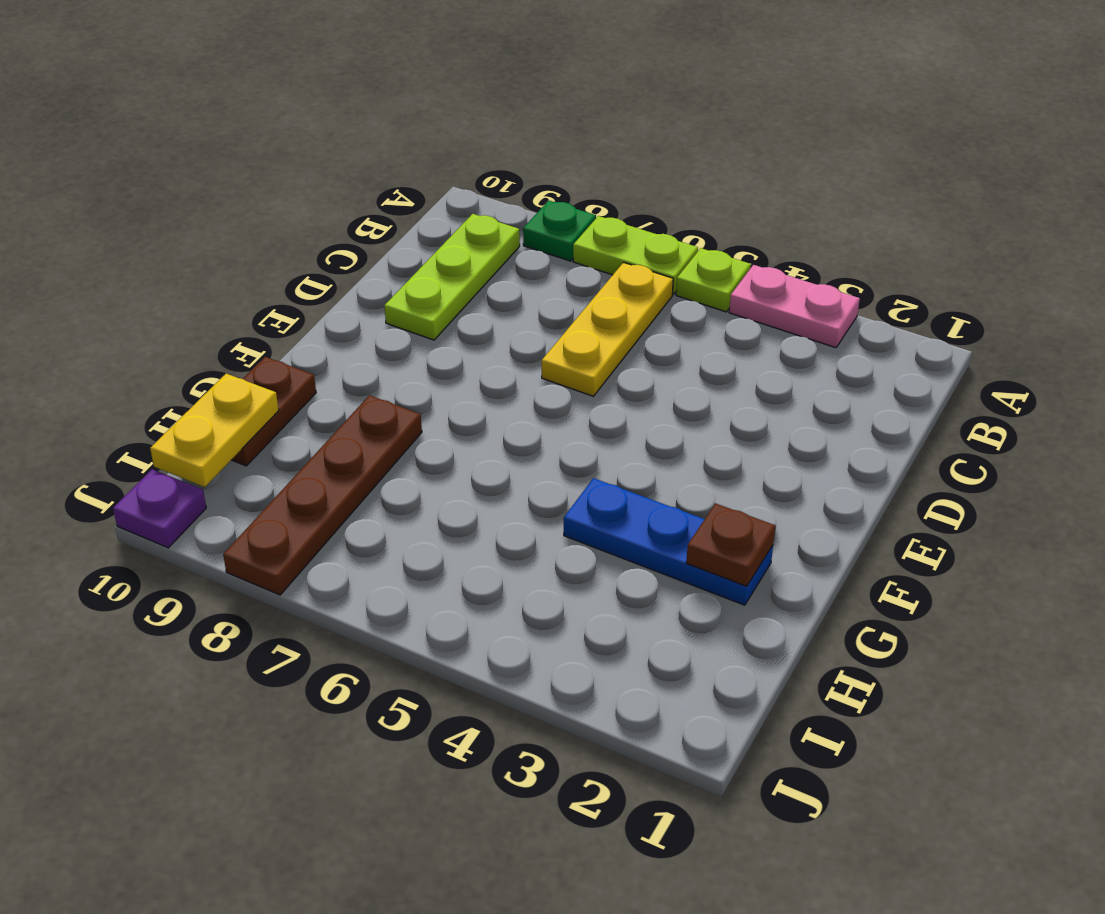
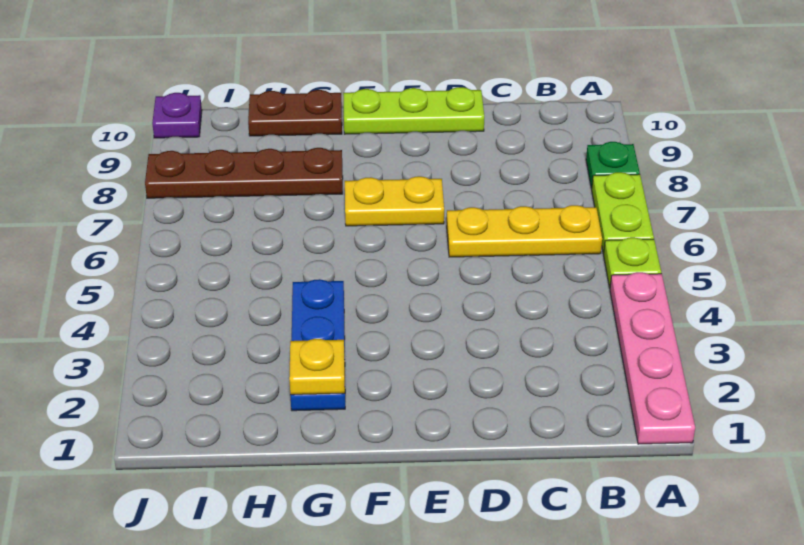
pink plate A3:A4 level 1 -> pink plate A1:A4 level 1
lime plate B9:D9 level 1 -> lime plate D10:F10 level 1
brown plate G2 level 2 -> yellow plate G2 level 2
yellow plate H10:I10 level 2 -> yellow plate E7:F7 level 1

